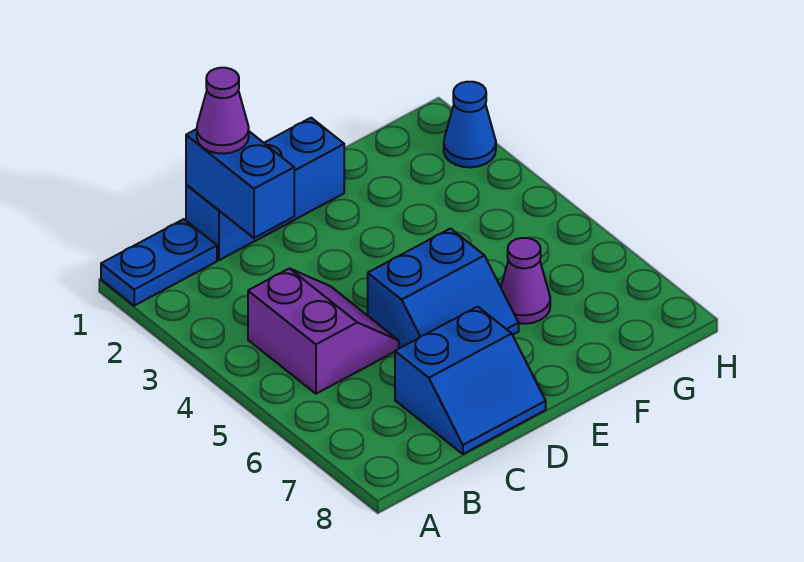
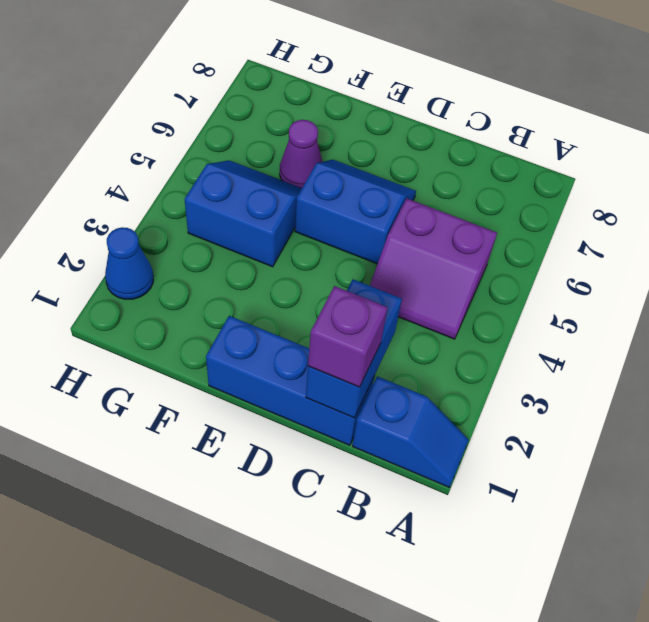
blue plate A1:B1 level 1 -> blue slope A1:B1 level 1 top B
purple slope B4:C5 level 1 top B -> purple slope B4:C5 level 1 top 5
purple cone C1 level 3 -> purple brick C1 level 3
blue slope C7:D8 level 1 top 7 -> blue slope F4:G5 level 1 top 4

